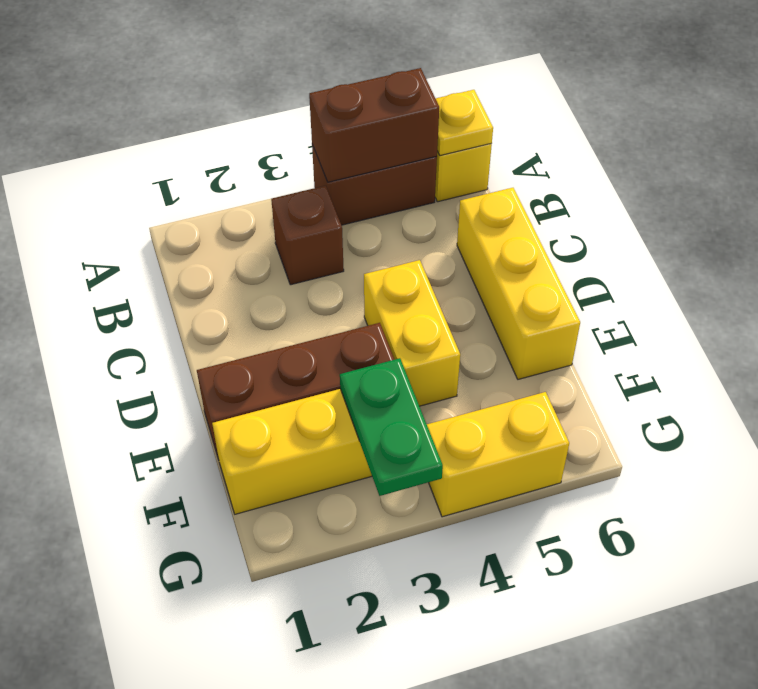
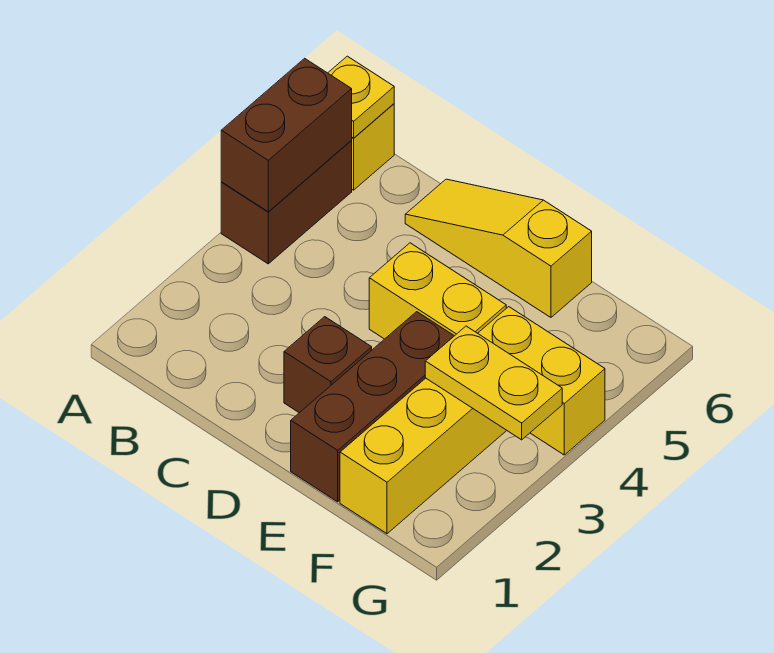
brown brick B3 level 1 -> brown brick D2 level 1
yellow brick C6:E6 level 1 -> yellow slope C6:E6 level 1 top E
green plate F3:G3 level 2 -> yellow plate F3:G3 level 2
yellow brick G4:G5 level 1 -> yellow brick F4:G4 level 1

